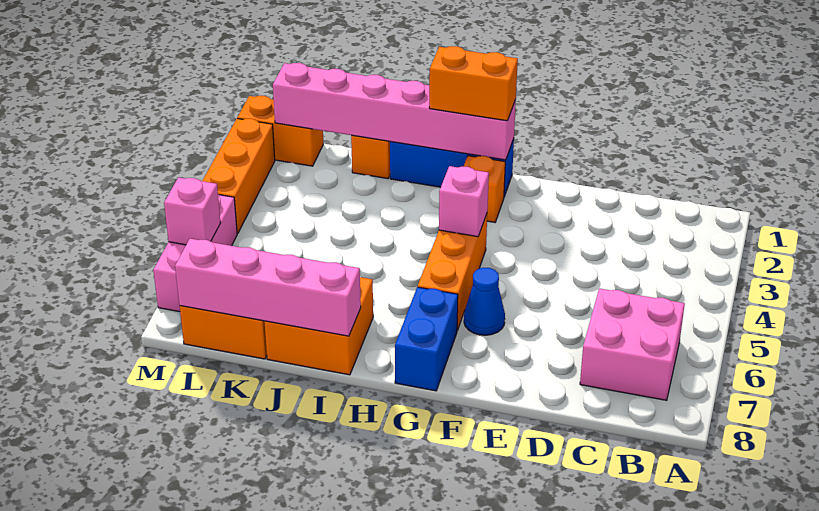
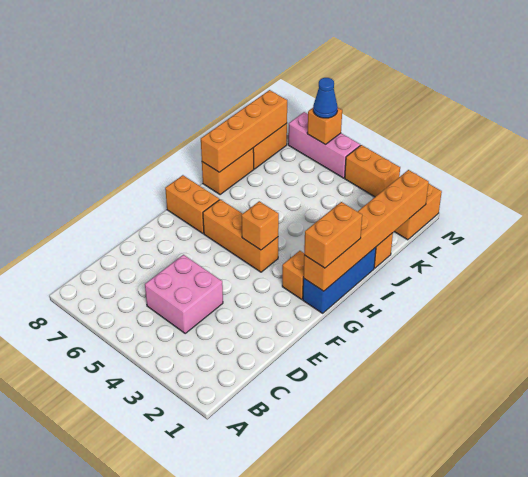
pink brick B6:C7 level 1 -> pink brick C4:D5 level 1
blue cone F6 level 1 -> blue cone M6 level 3
pink brick G1:L1 level 2 -> orange brick G1:L1 level 2
pink brick G4 level 2 -> orange brick G4 level 2
blue brick G7:G8 level 1 -> orange brick G7:G8 level 1
orange brick I7:J8 level 1 -> orange brick I8:J8 level 1
pink brick I8:L8 level 2 -> orange brick I8:L8 level 2
orange brick M2:M4 level 1 -> orange brick M3:M4 level 1
pink brick M6 level 2 -> orange brick M6 level 2

